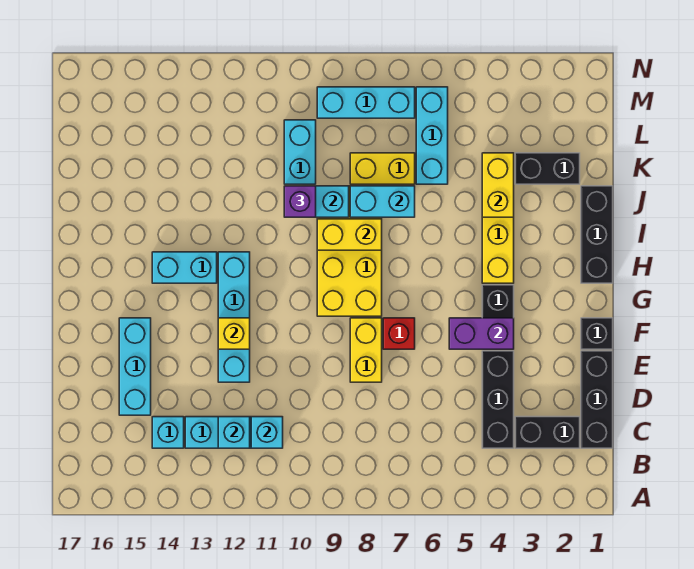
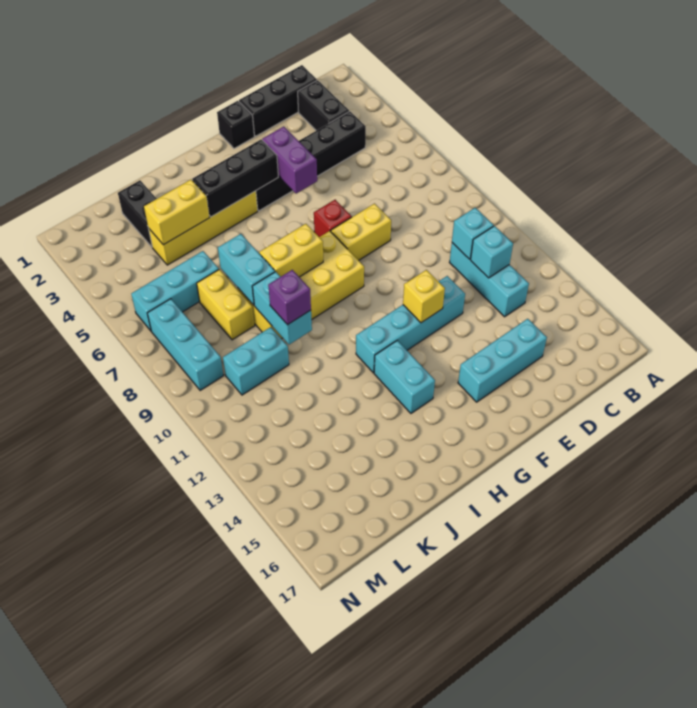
cyan brick C14 level 1 -> none
black brick H1:J1 level 1 -> black brick G4:I4 level 2
yellow brick I8:I9 level 2 -> yellow brick H8:I8 level 2

